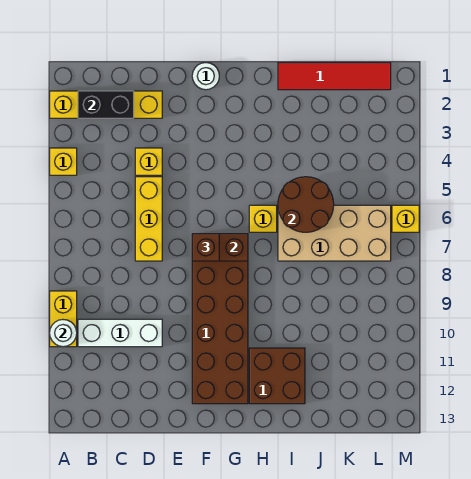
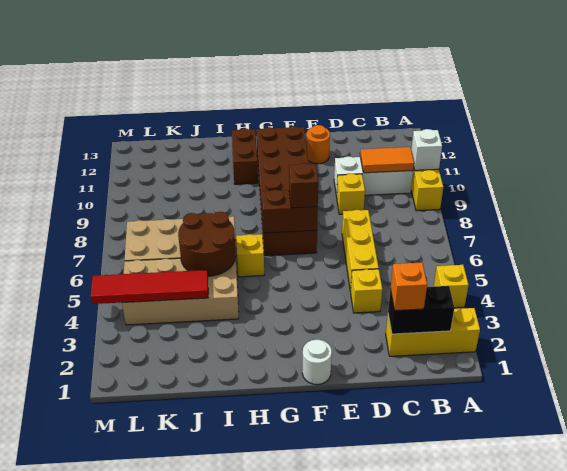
yellow brick A2:D2 level 1 -> yellow brick A2:C2 level 1
white round brick A10 level 2 -> white brick A10 level 2
none -> orange tile B10:C10 level 2
none -> orange brick C2 level 3
none -> orange round brick E12 level 1
brown brick H11:I12 level 1 -> brown brick H11:H12 level 1
red tile I1:L1 level 1 -> red tile J4:M4 level 2
none -> tan brick I4:L5 level 1
yellow brick M6 level 1 -> yellow brick D9 level 1

